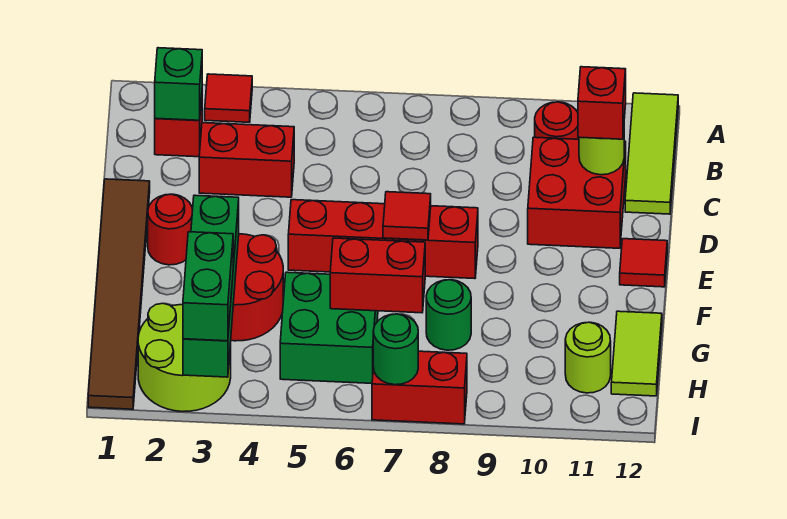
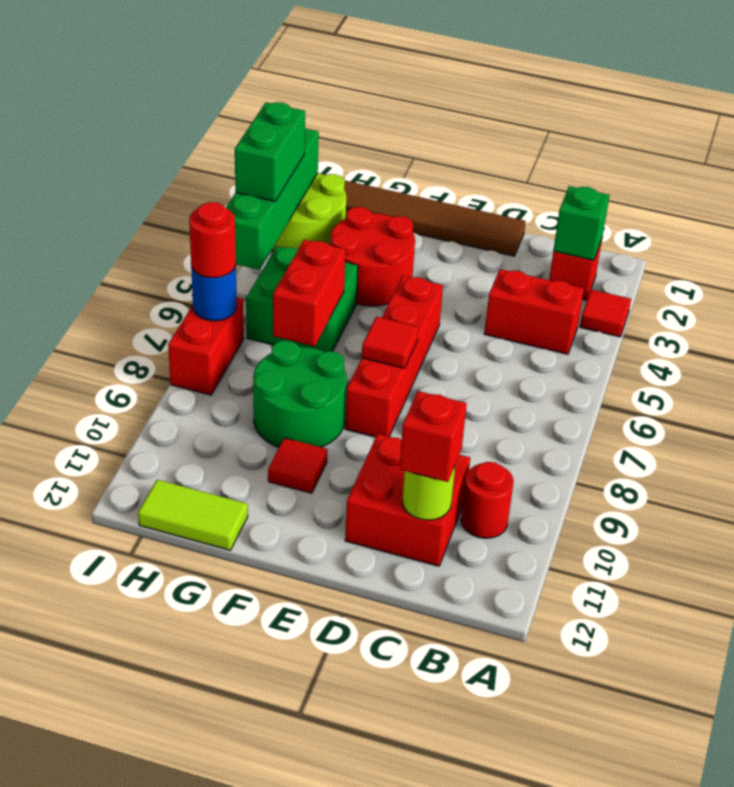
lime tile A12:C12 level 1 -> none
red brick C3:C4 level 1 -> red brick B4:C4 level 1
red round brick E2 level 1 -> red round brick I7 level 3
red tile E12 level 1 -> red tile F10 level 1
green brick F3:I3 level 2 -> green brick I2:I5 level 2
green round brick G8 level 1 -> green round brick F8:G9 level 1
green brick H3:I3 level 3 -> green brick I3:I4 level 3
lime round brick H11 level 1 -> none
green round brick I7 level 2 -> blue round brick I7 level 2

